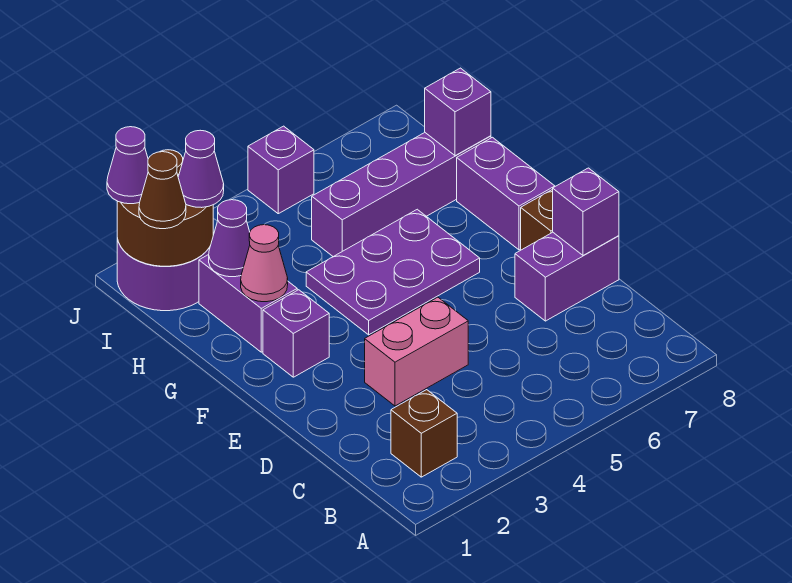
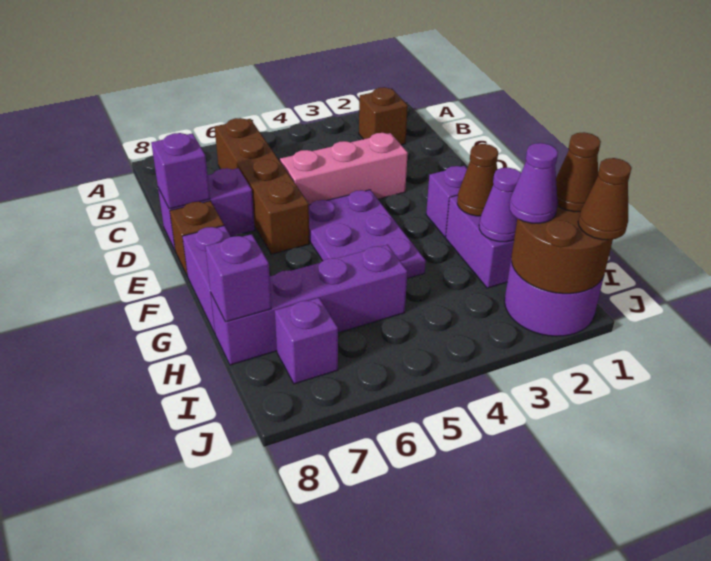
none -> brown brick B6:E6 level 1
pink brick D3:D4 level 1 -> pink brick D3:D5 level 1
purple plate F4:G6 level 1 -> purple plate E4:G5 level 1
pink cone G2 level 2 -> brown cone G2 level 2
purple cone J1 level 3 -> brown cone J1 level 3
purple brick J5 level 1 -> purple brick I7 level 1

